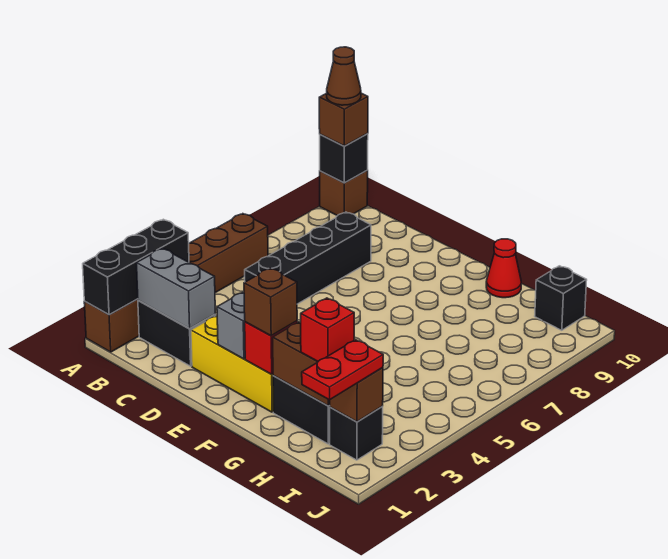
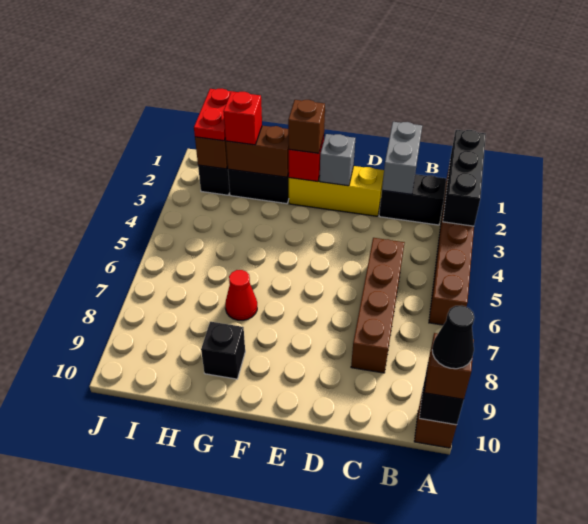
brown cone A10 level 4 -> black cone A10 level 4
grey brick B2:C2 level 2 -> grey brick C1:C2 level 2
black brick C5:C8 level 1 -> brown brick C5:C8 level 1
red cone G10 level 1 -> red cone G7 level 1
black brick I10 level 1 -> black brick G9 level 1

